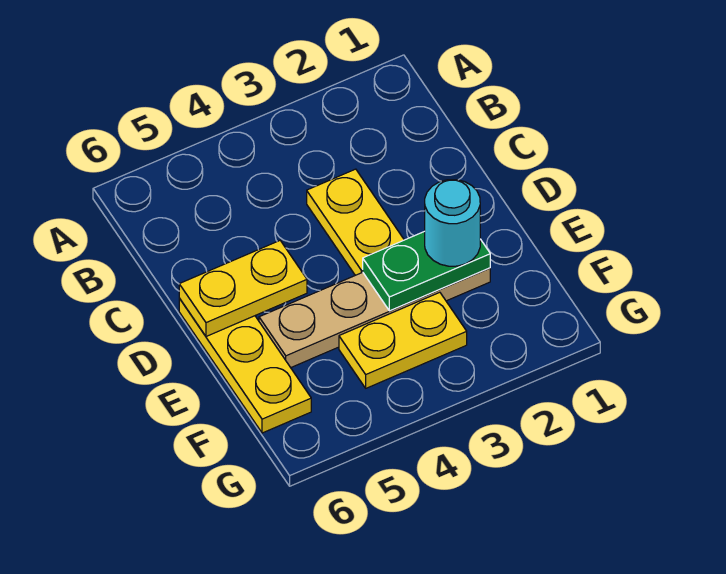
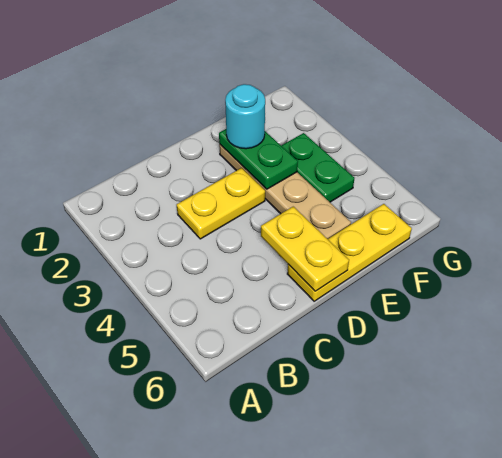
yellow plate F3:F4 level 1 -> green plate F3:F4 level 1

